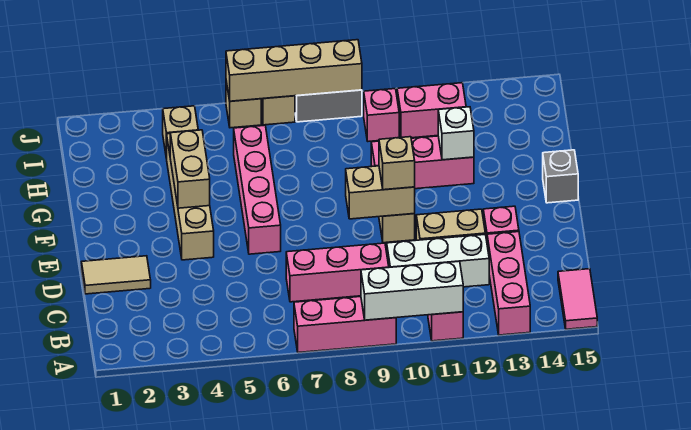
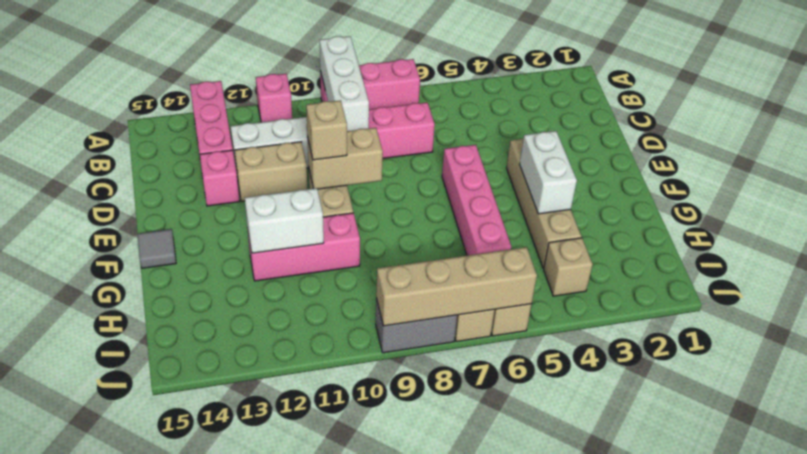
white brick A9:A11 level 2 -> white brick A9:C9 level 2
pink tile A15:B15 level 1 -> none
tan tile D1:D2 level 1 -> none
tan brick F4:G4 level 2 -> white brick F4:G4 level 2
grey brick F15 level 1 -> grey tile F15 level 1
white brick G12 level 2 -> white brick G11:G12 level 2
pink brick I10 level 1 -> none
pink brick I11:I12 level 1 -> none

